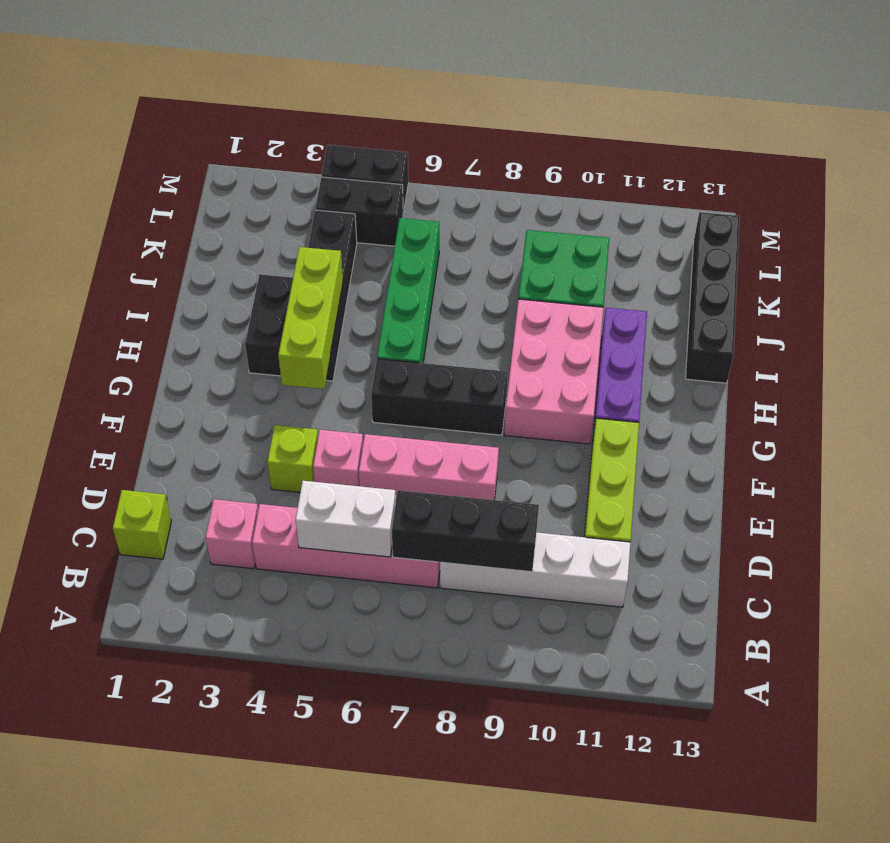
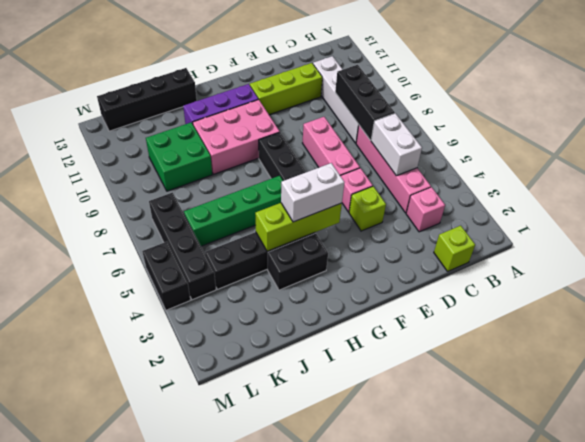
none -> white brick G4:H4 level 3
black brick L4:L5 level 1 -> black brick L4:L7 level 1

